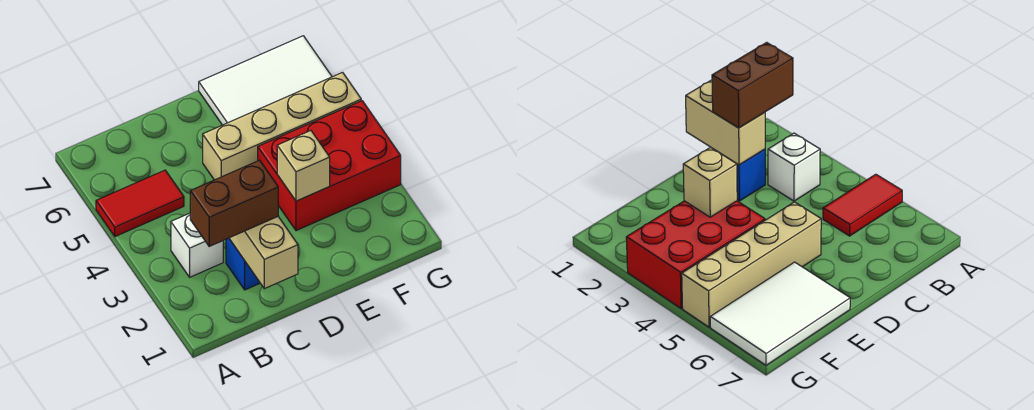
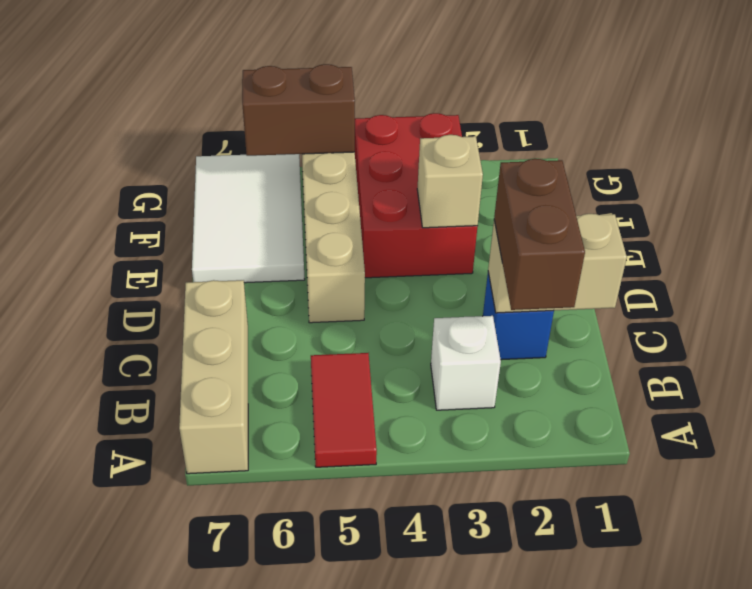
none -> tan brick A7:C7 level 1
none -> brown brick G5:G6 level 2

